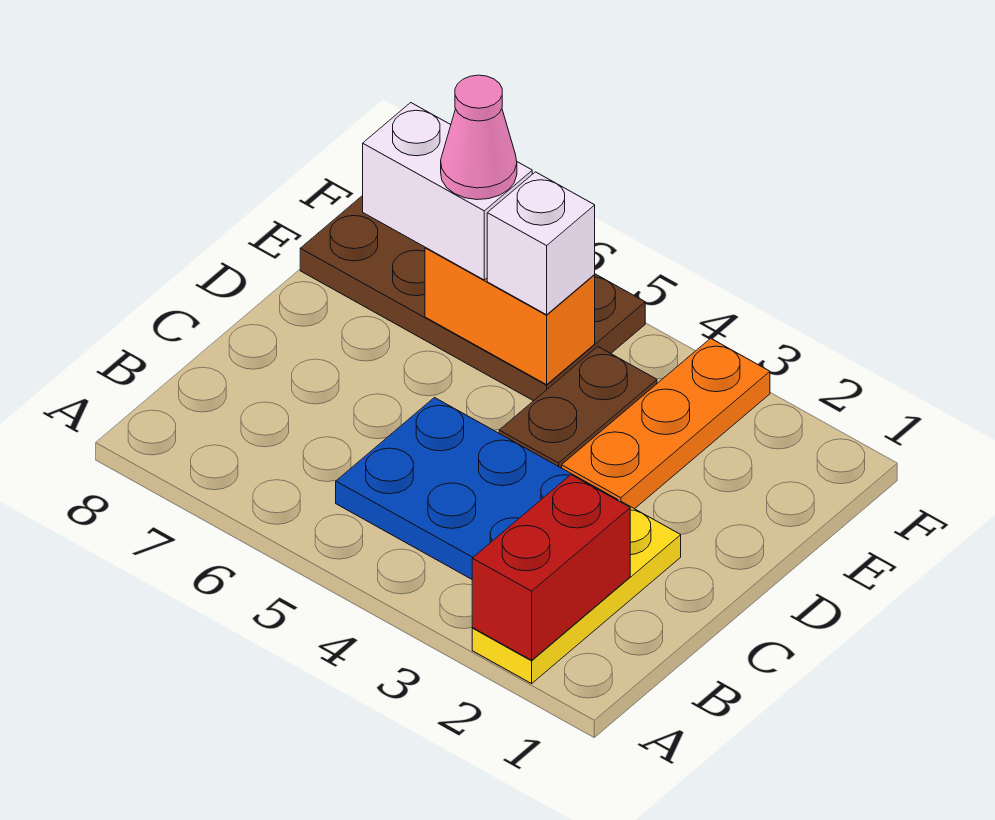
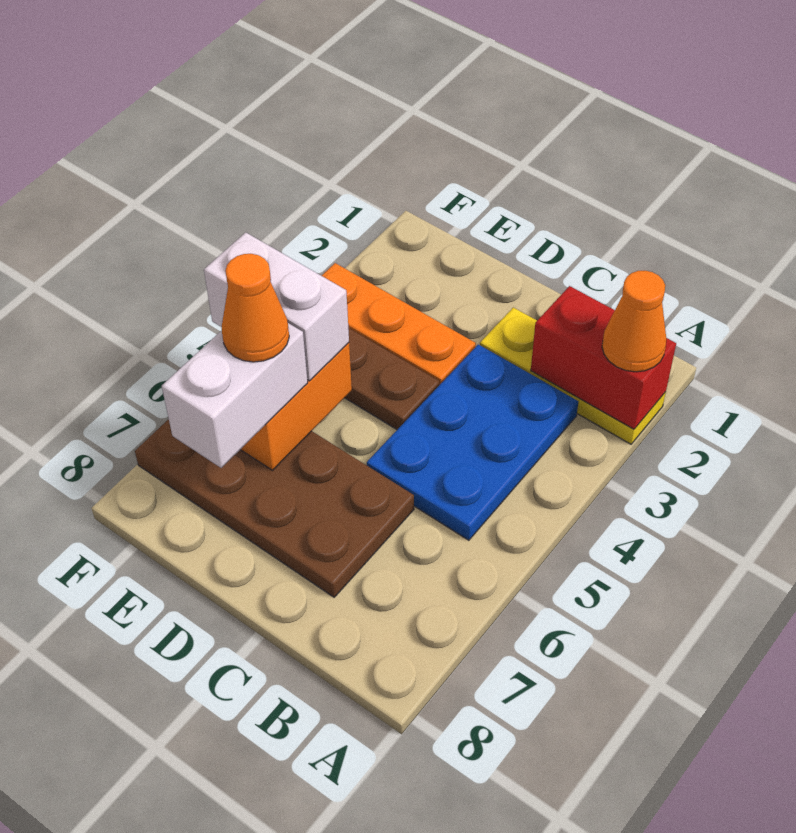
none -> orange cone A2 level 3
brown plate E5:F8 level 1 -> brown plate C6:F7 level 1
white brick E5 level 3 -> white brick E5:F5 level 3
pink cone E6 level 4 -> orange cone E6 level 4

